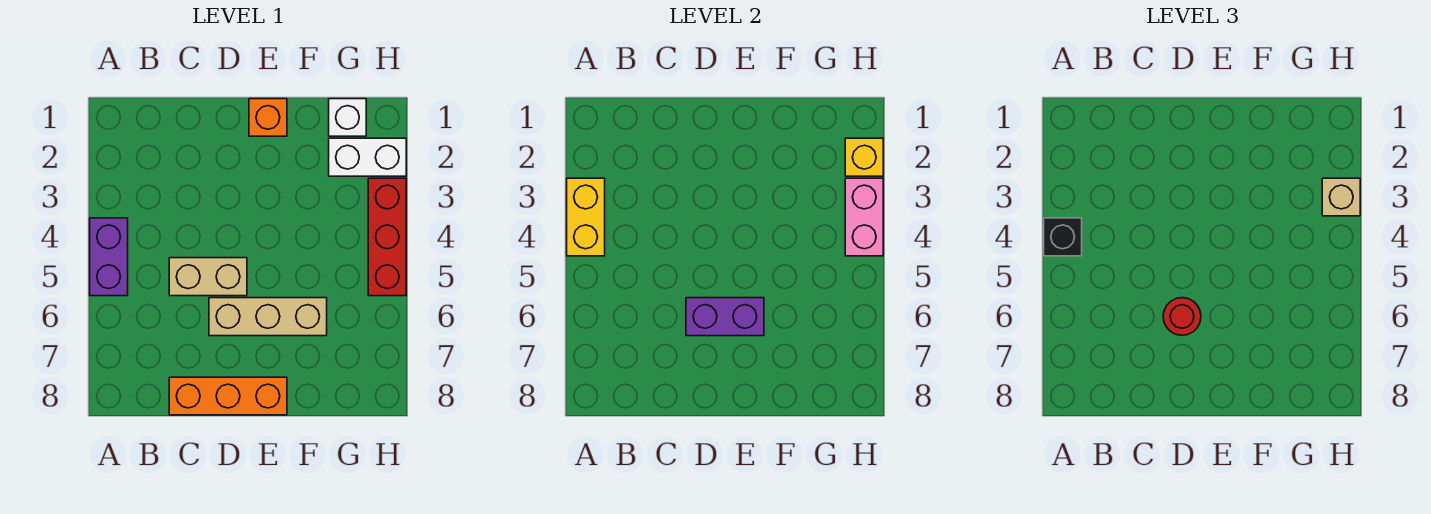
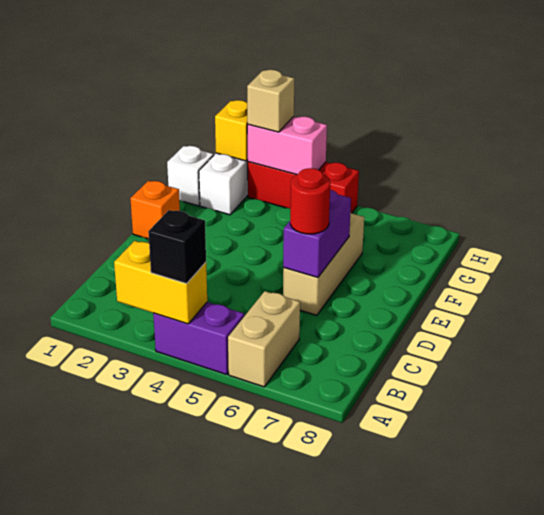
tan brick C5:D5 level 1 -> tan brick A6:B6 level 1
orange brick C8:E8 level 1 -> none

